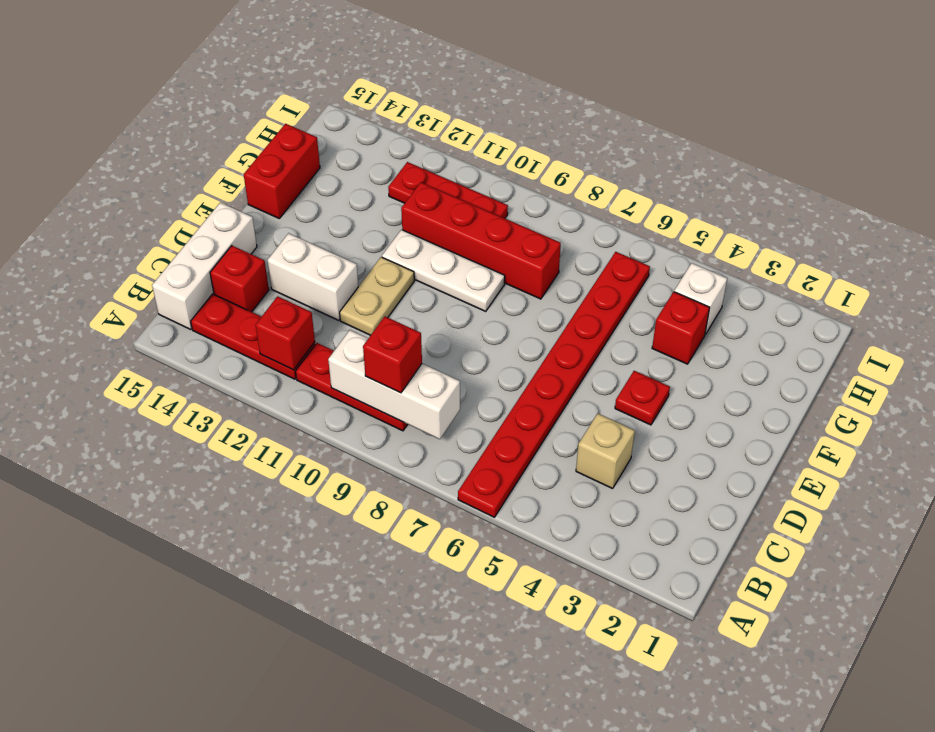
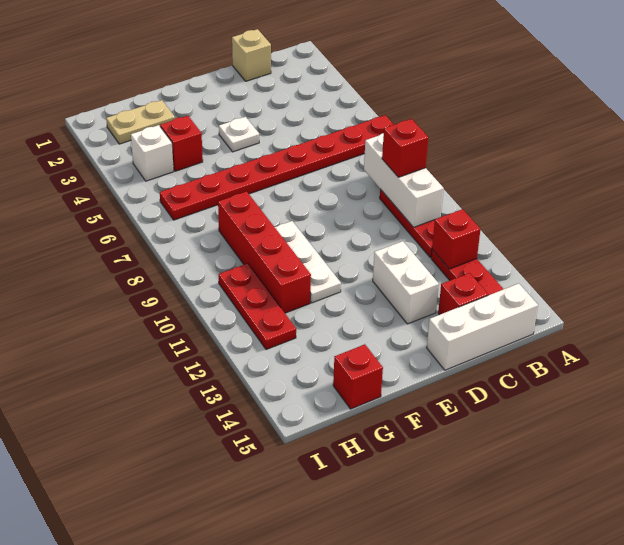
tan brick C4 level 1 -> tan brick C1 level 1
tan plate D11:E11 level 1 -> tan plate G2:H2 level 1
red plate E4 level 1 -> white plate E4 level 1
red brick F15:G15 level 1 -> red brick G15 level 1

